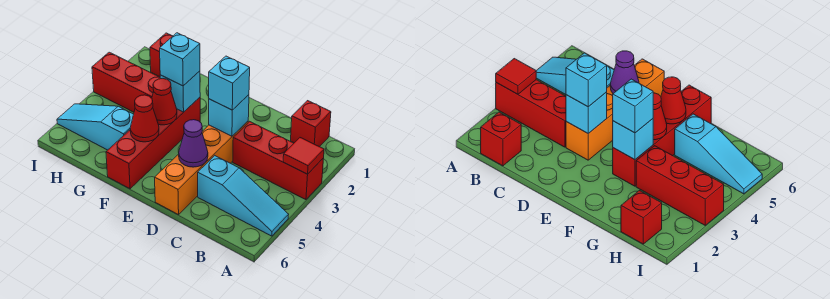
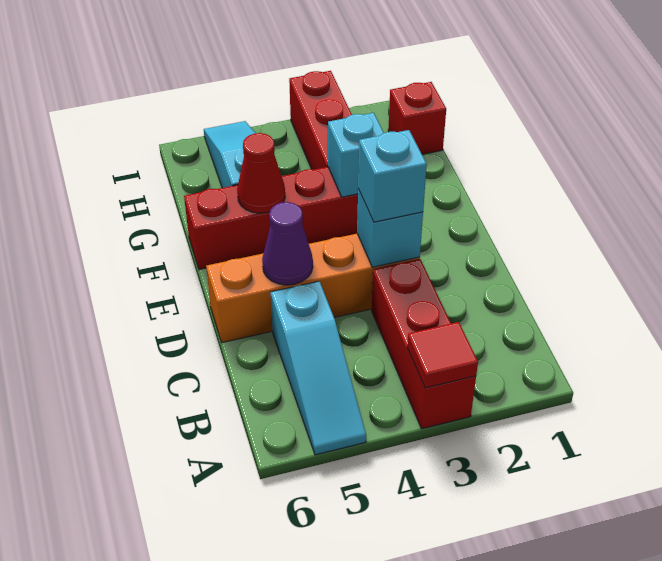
red brick B1 level 1 -> none
cyan brick F3 level 3 -> none
red cone F4 level 2 -> none

